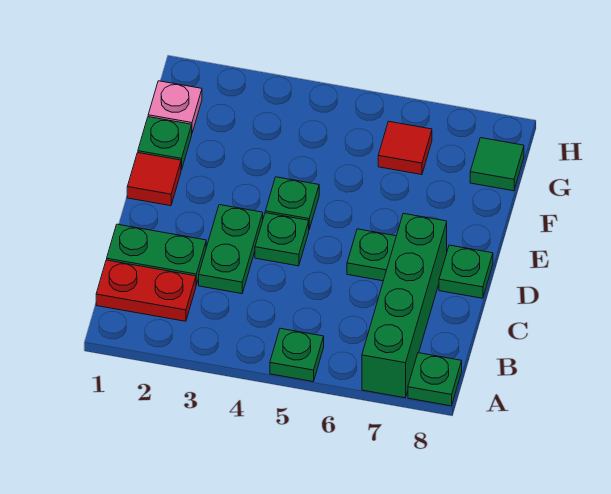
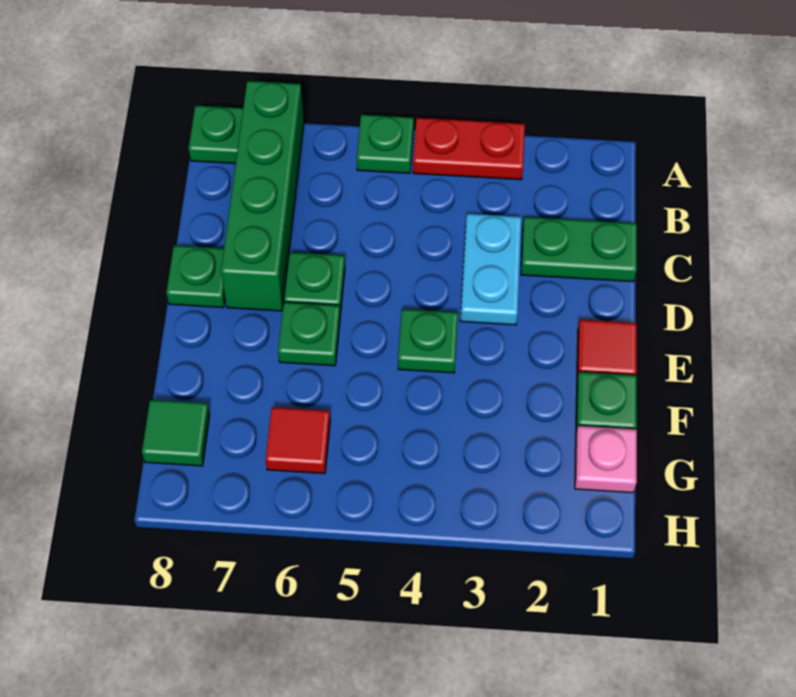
red plate B1:B2 level 1 -> red plate A3:A4 level 1
green plate C3:D3 level 1 -> cyan plate C3:D3 level 1
green plate D4 level 1 -> green plate E6 level 1

